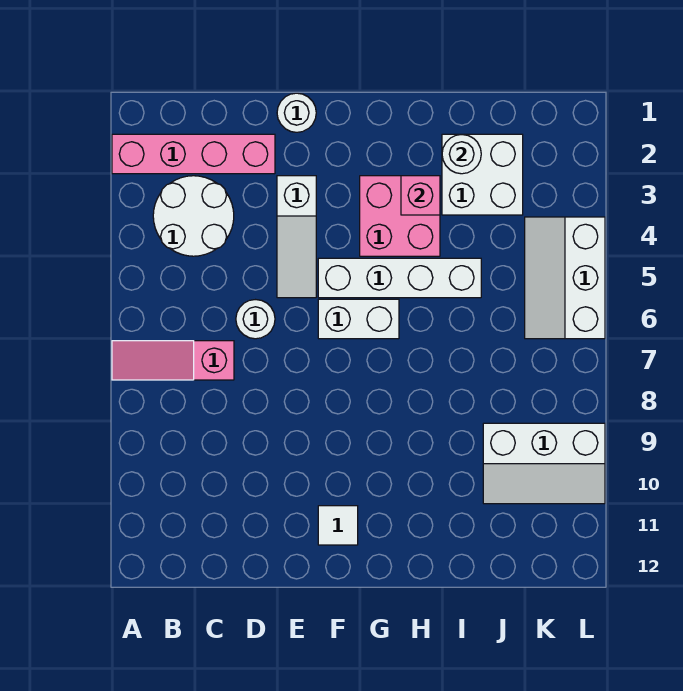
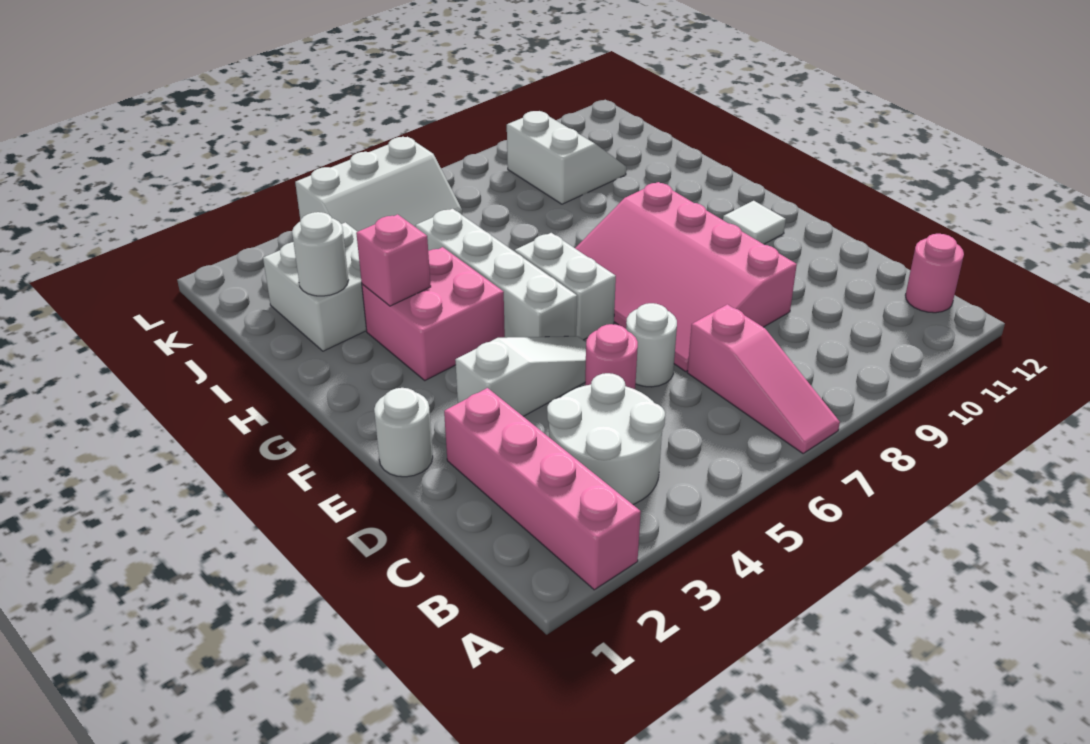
none -> pink round brick B12 level 1
none -> pink round brick D5 level 1
none -> pink slope D7:G9 level 1 top 9
white slope J9:L10 level 1 top 9 -> white slope J9:K10 level 1 top 9

